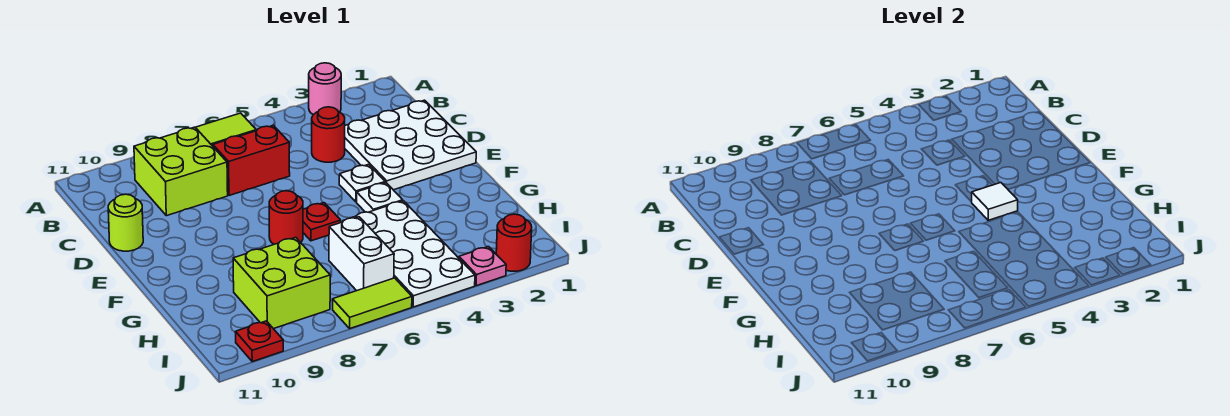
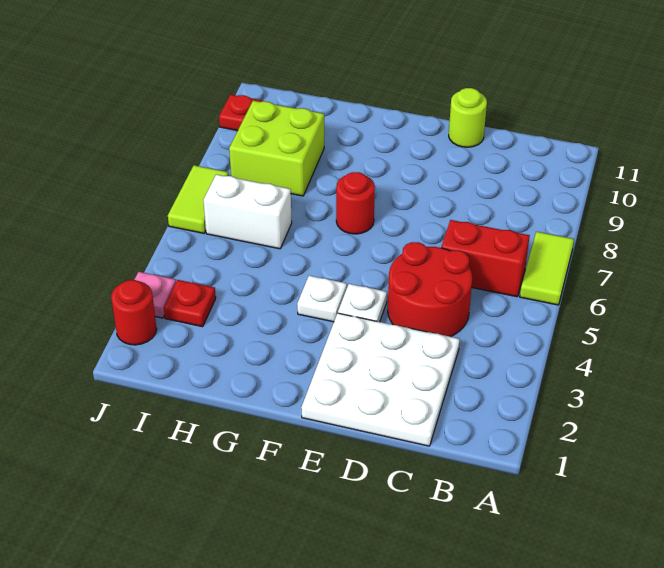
pink round brick A3 level 1 -> none
lime brick B8:C9 level 1 -> none
red round brick C4 level 1 -> red round brick C4:D5 level 1
red brick C6:C7 level 1 -> red brick B6:C6 level 1
white tile F4 level 2 -> none
red plate F6 level 1 -> red plate I3 level 1
white plate G4:J5 level 1 -> none

